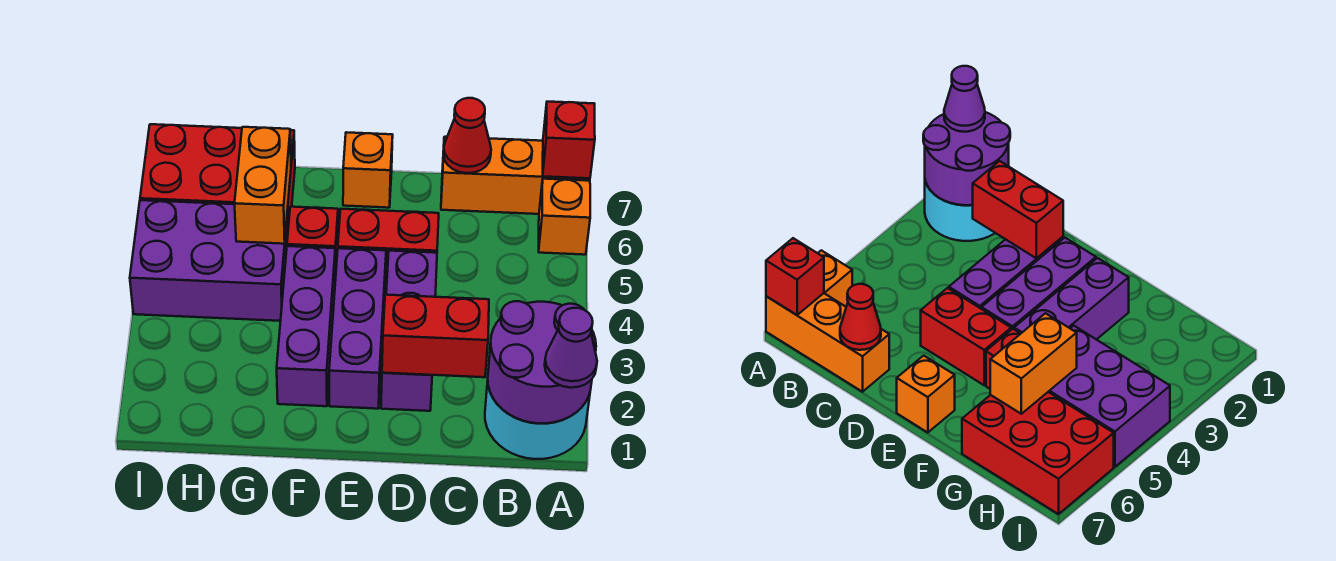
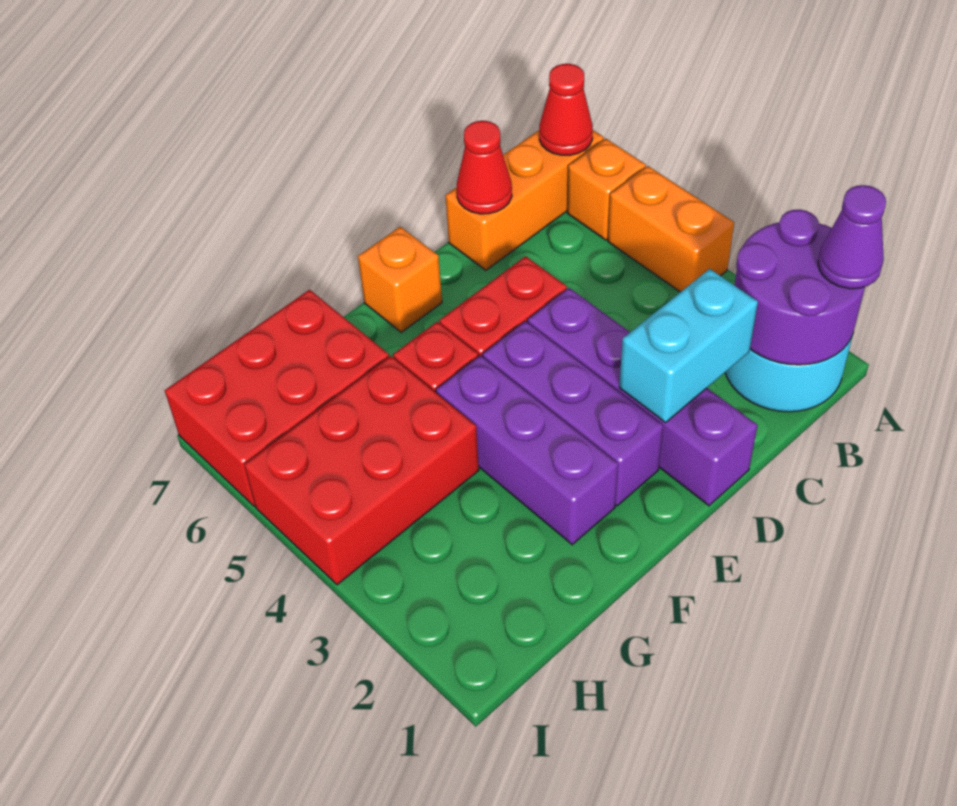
red brick A7 level 2 -> red cone A7 level 2
red brick C2:D2 level 2 -> cyan brick C2:D2 level 2
purple brick D2:D4 level 1 -> purple brick D1:D4 level 1
purple brick G4:I5 level 1 -> red brick G4:I5 level 1
orange brick G5:G6 level 2 -> orange brick A4:A5 level 1

